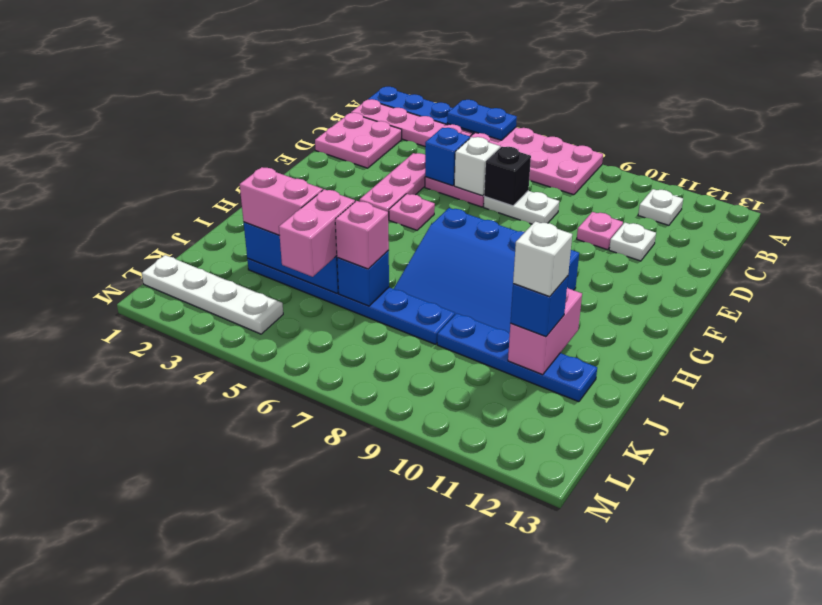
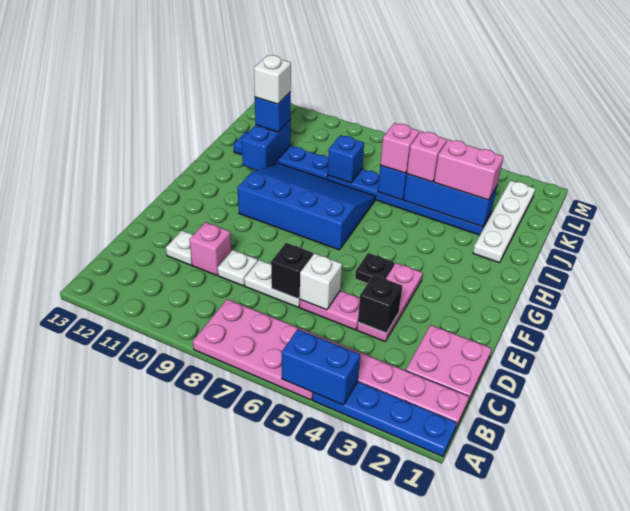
blue plate A4:A5 level 2 -> blue brick A4:A5 level 2
white plate B11 level 1 -> white plate D9 level 1
none -> black brick D4 level 2
blue brick D5 level 2 -> blue brick J8 level 2
pink plate D10 level 1 -> pink brick D10 level 1
pink plate F5 level 1 -> black plate F5 level 1
pink brick I11:J11 level 2 -> blue brick I11:J11 level 2
pink brick J5:K5 level 3 -> pink brick J5 level 3
white plate L1:L4 level 1 -> white plate I2:L2 level 1

